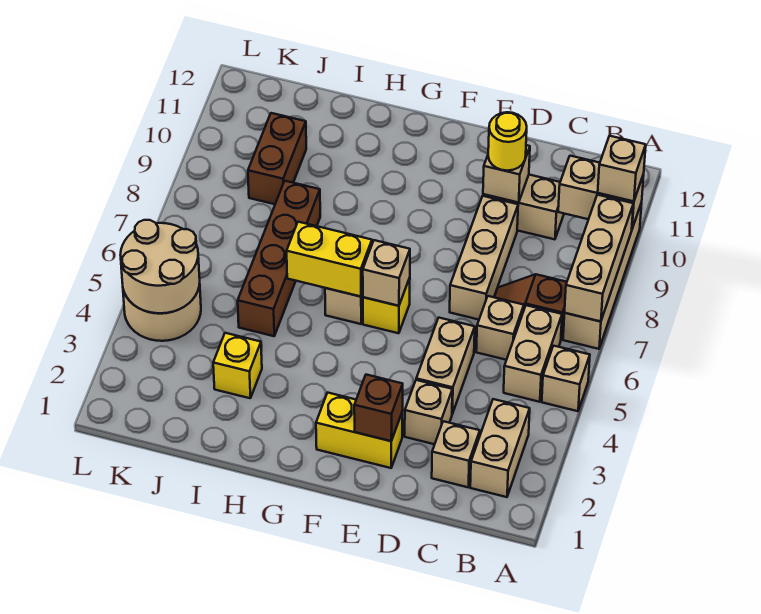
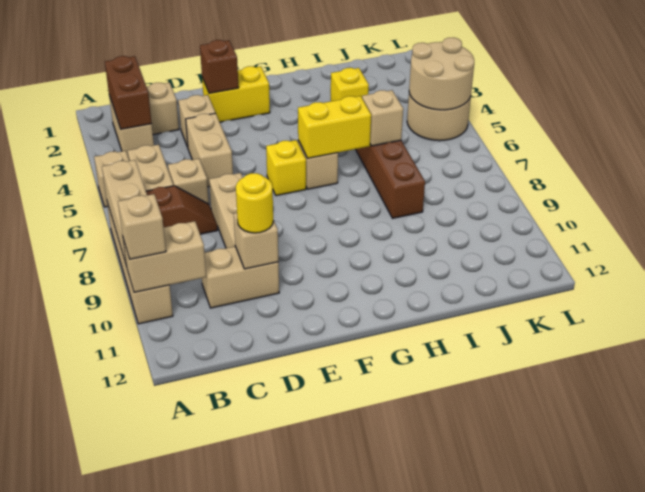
tan brick F6 level 2 -> tan brick I6 level 2
brown brick J9:J10 level 1 -> brown brick B2:B3 level 2

